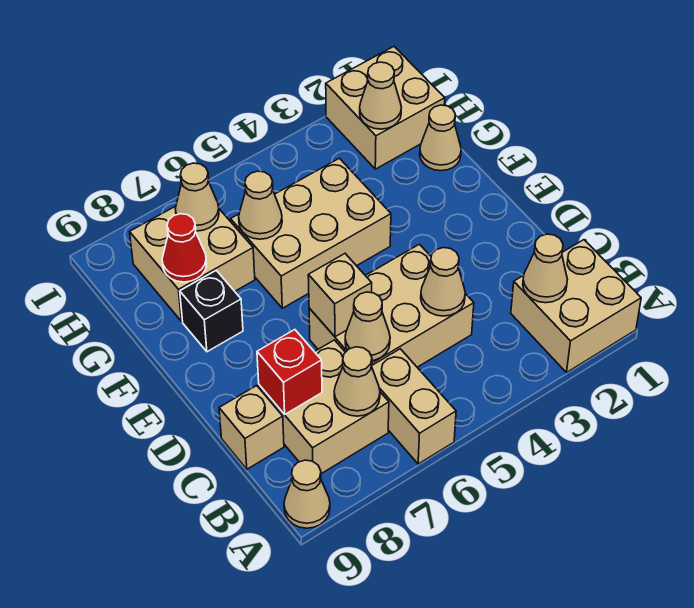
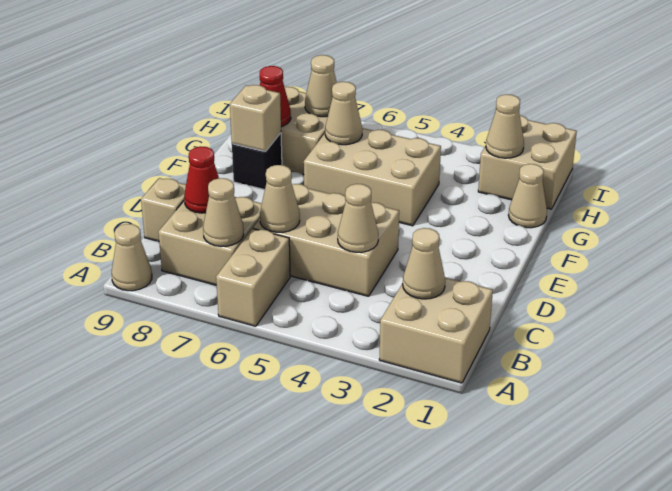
red brick C8 level 2 -> red cone C8 level 2
tan brick D6 level 2 -> tan brick F8 level 2

